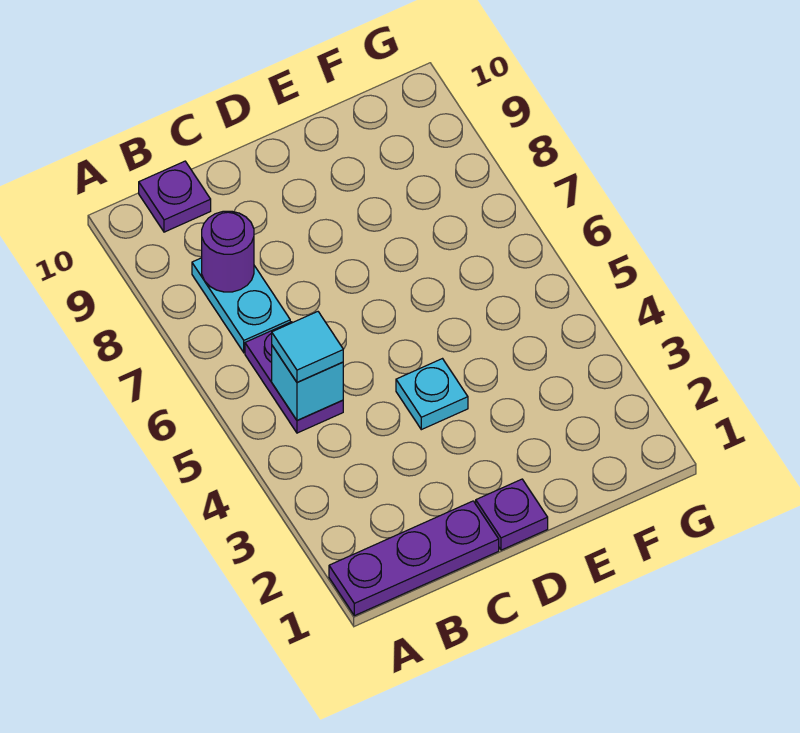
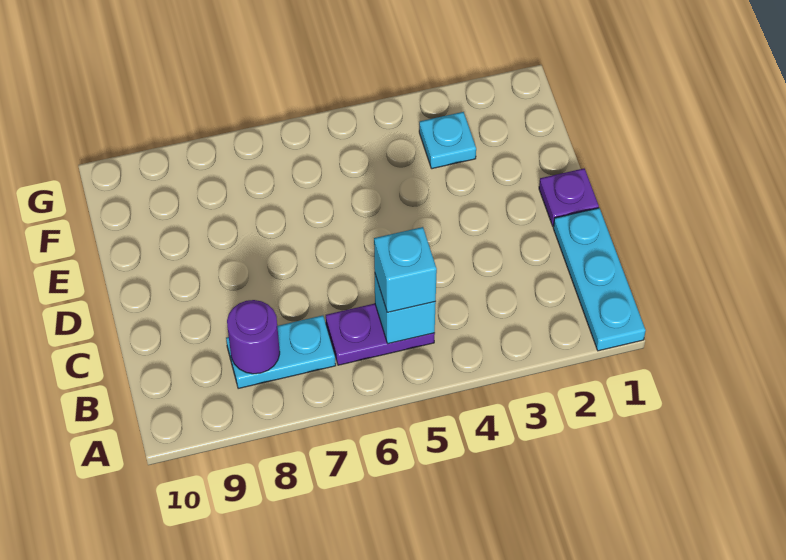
purple plate A1:C1 level 1 -> cyan plate A1:C1 level 1
cyan tile B5 level 3 -> cyan brick B5 level 3
purple plate B10 level 1 -> none
cyan plate D4 level 1 -> cyan plate F3 level 1

